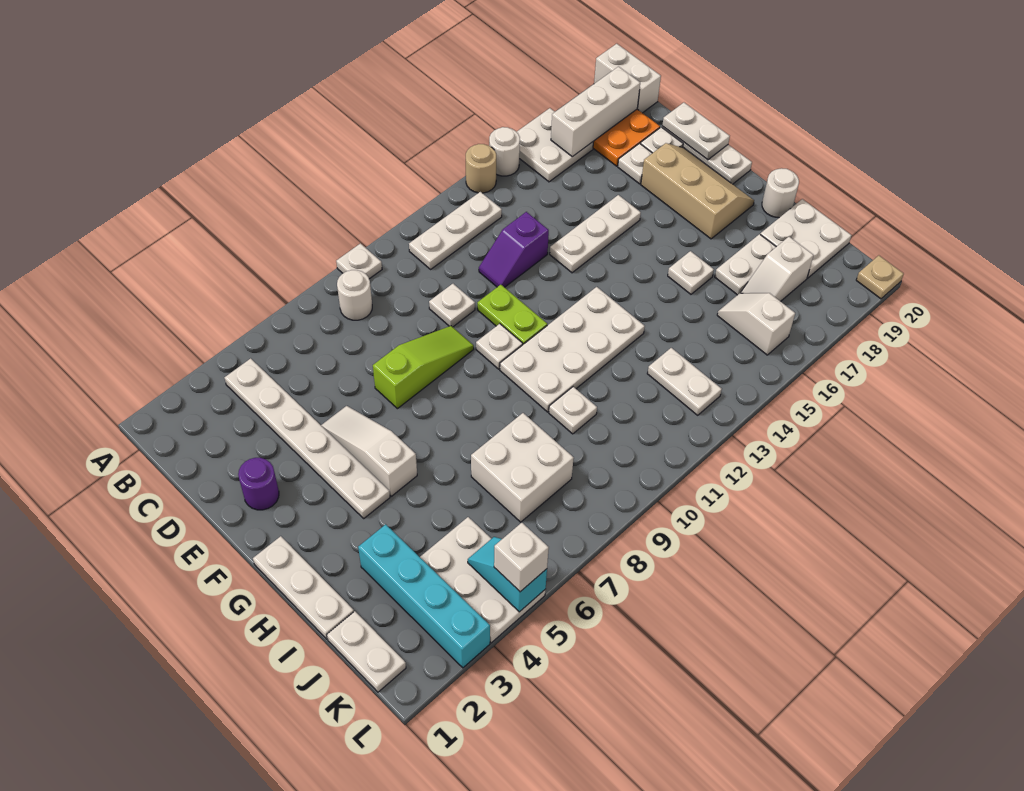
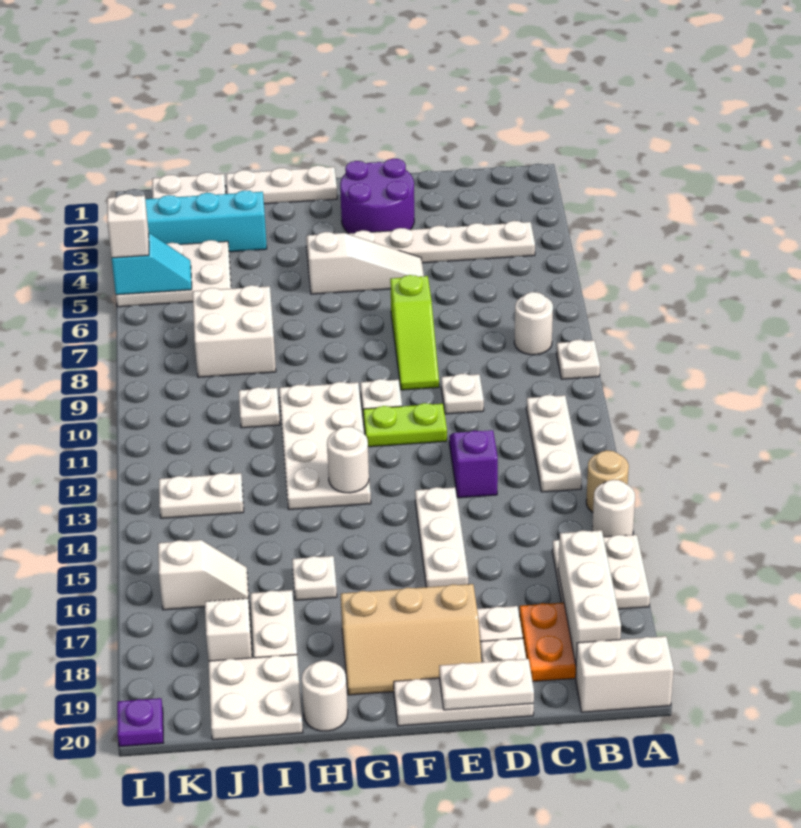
purple round brick E2 level 1 -> purple round brick E2:F3 level 1
none -> white round brick G13 level 2
tan plate L20 level 1 -> purple plate L20 level 1

